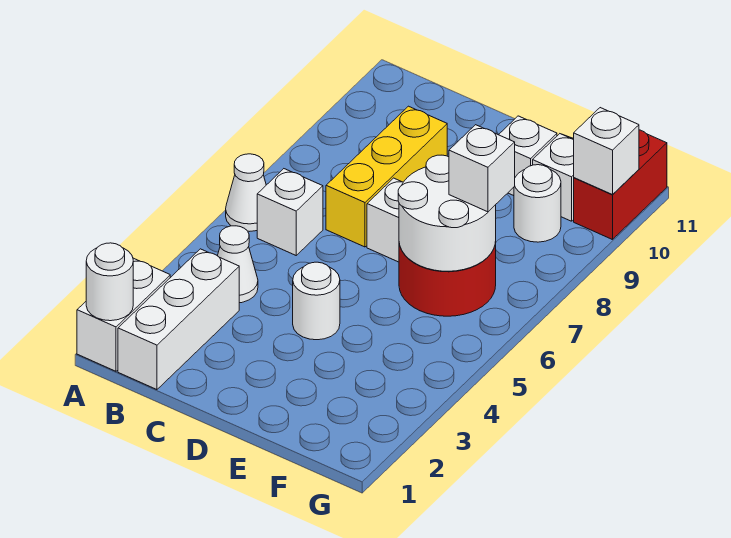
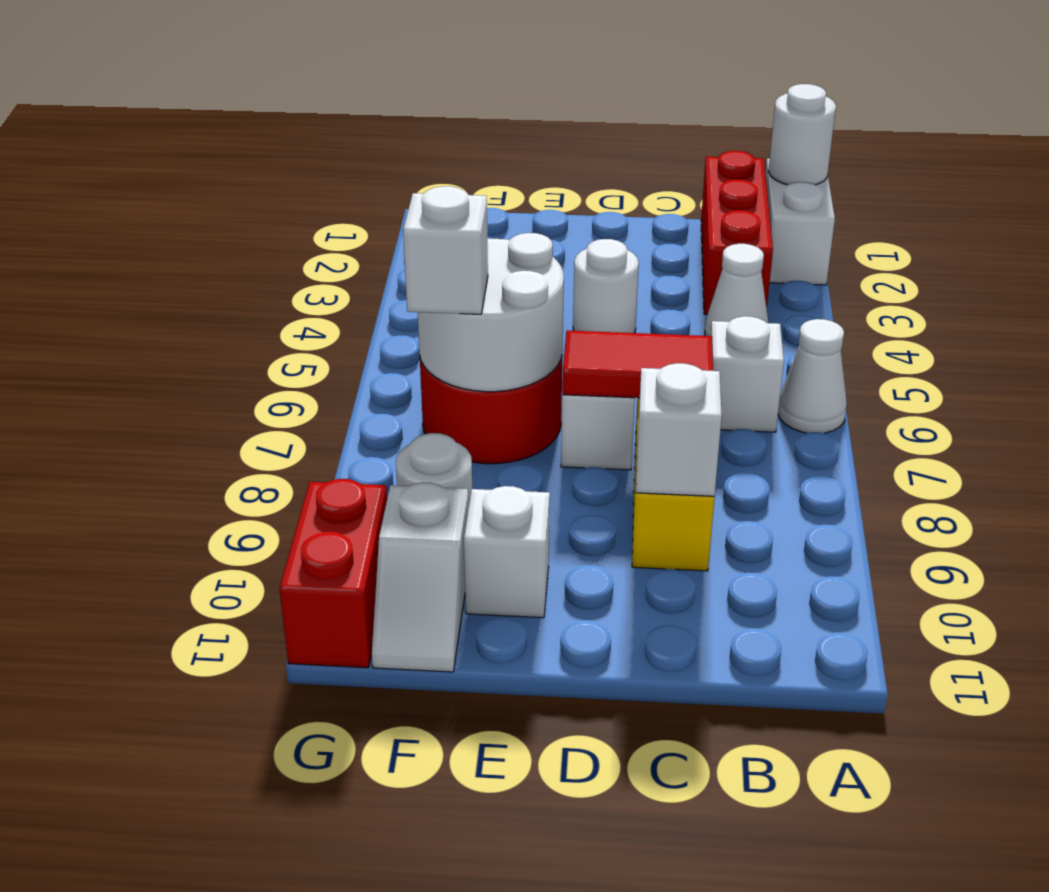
white brick B1:B3 level 1 -> red brick B1:B3 level 1
none -> red tile C7:D7 level 2
white brick G10 level 2 -> white brick C9 level 2

